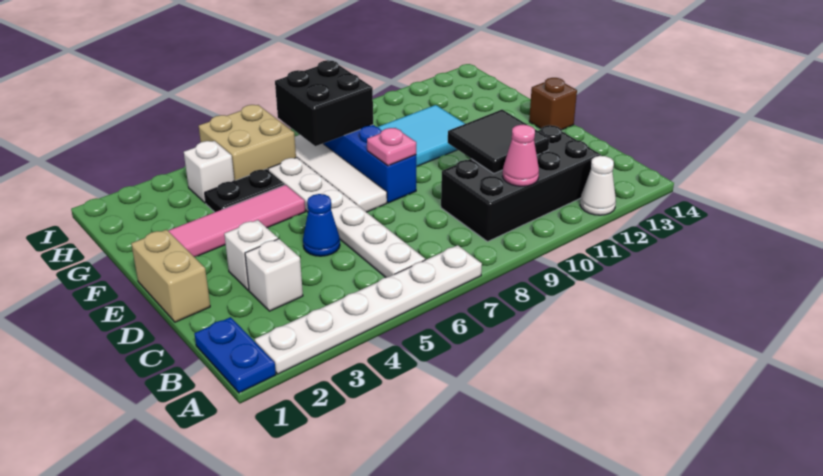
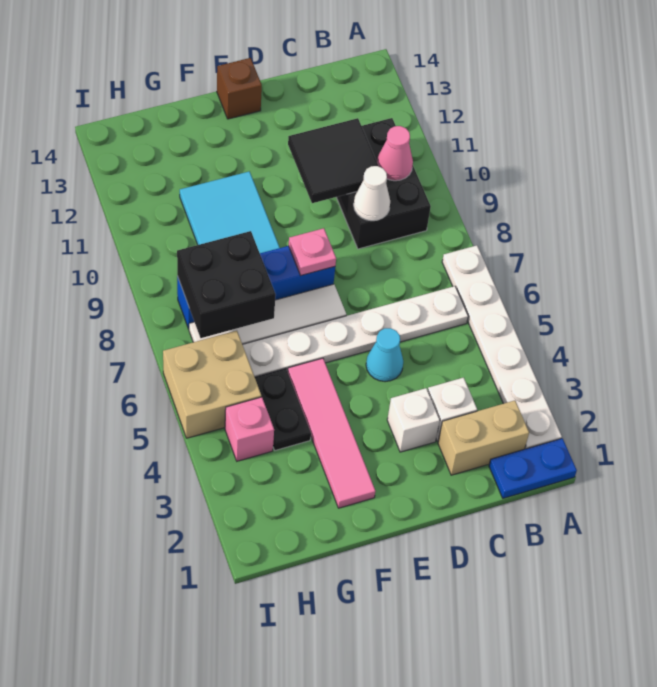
white cone A12 level 1 -> white cone C9 level 2
black brick B9:C12 level 1 -> black brick B9:C11 level 1
tan brick D1:E1 level 1 -> tan brick B2:C2 level 1
blue cone D5 level 1 -> cyan cone D5 level 1
white brick H4 level 1 -> pink brick H4 level 1

